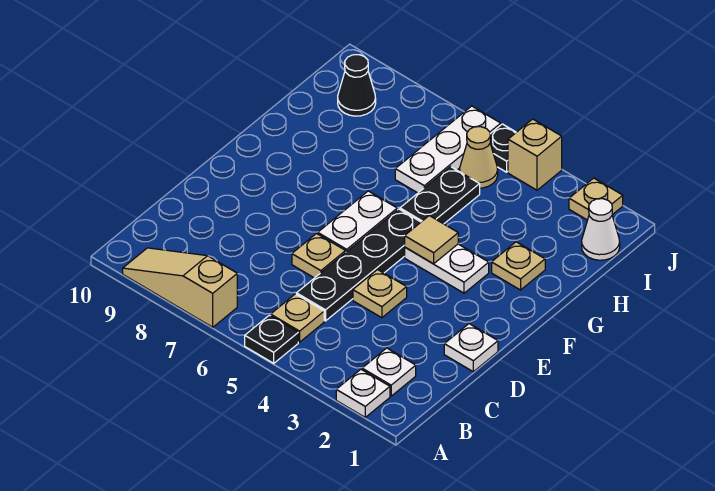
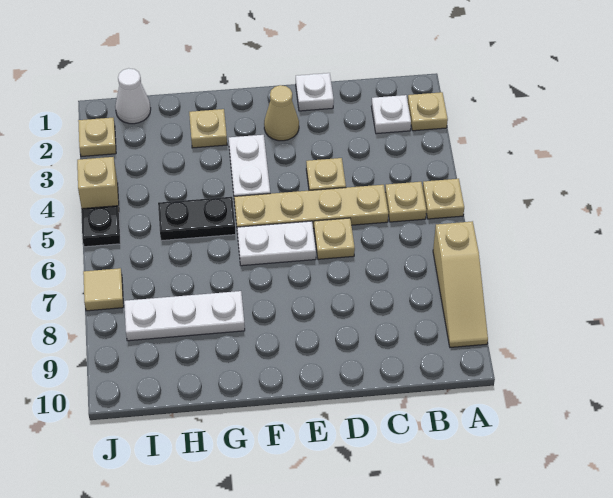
white plate A2 level 1 -> tan plate A2 level 1
black plate A5 level 1 -> tan plate A5 level 1
black plate C5:F5 level 1 -> tan plate C5:F5 level 1
tan tile F4 level 2 -> tan tile J7 level 1
white plate H6:J6 level 1 -> white plate G8:I8 level 1
tan cone I5 level 1 -> tan cone E2 level 1
black cone I9 level 1 -> none

